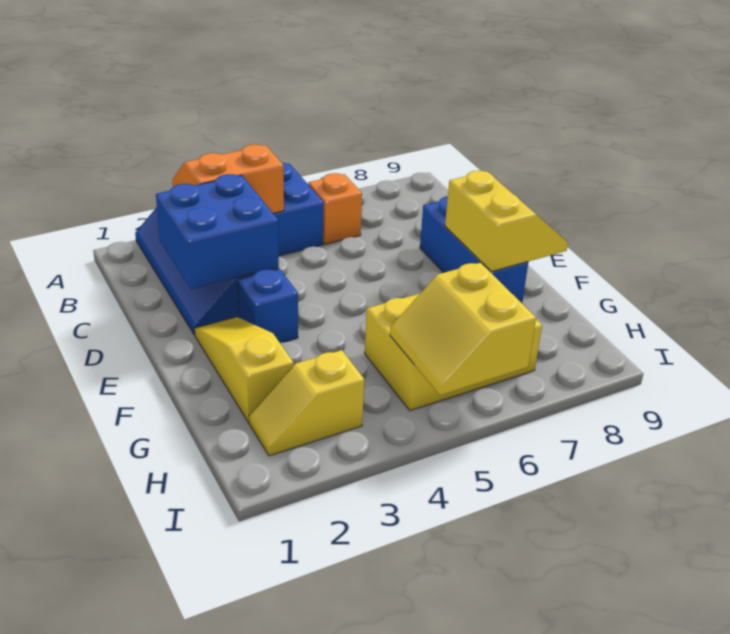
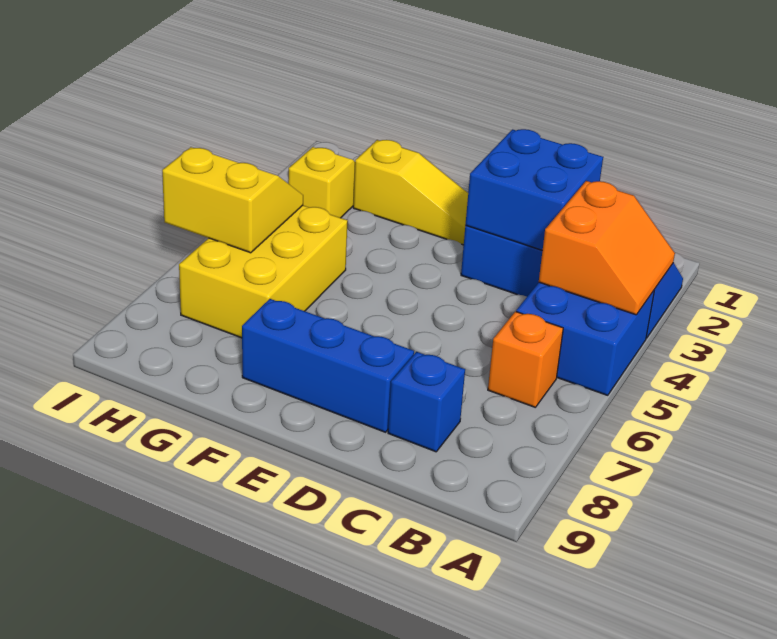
blue brick E3 level 1 -> blue brick C8 level 1
yellow slope E8:F9 level 2 top 8 -> none

